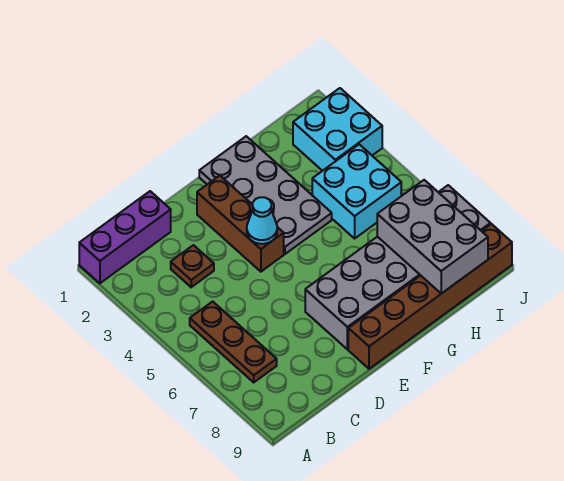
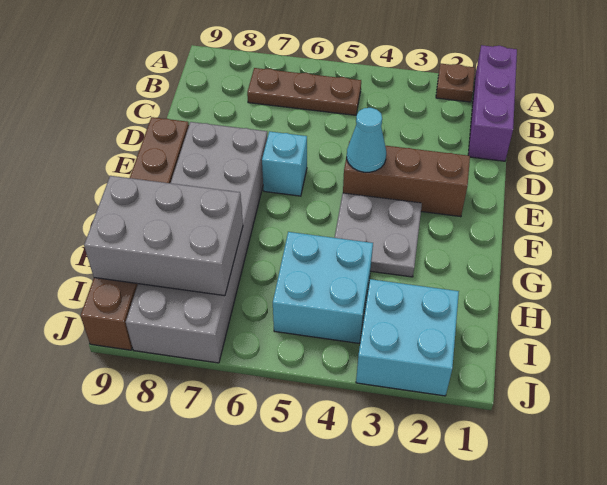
brown plate C3 level 1 -> brown plate A2 level 1
none -> cyan brick E6 level 1
grey plate F1:G4 level 1 -> grey plate F3:G4 level 1

